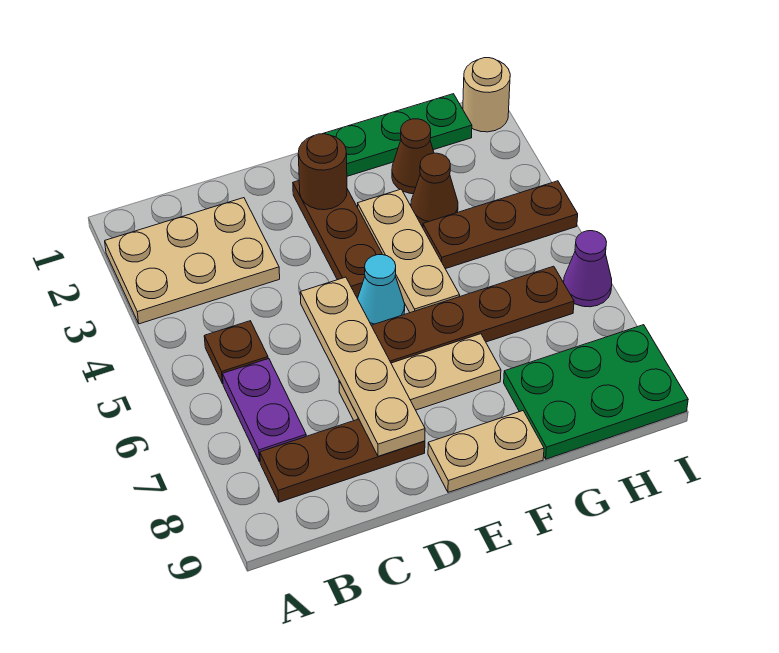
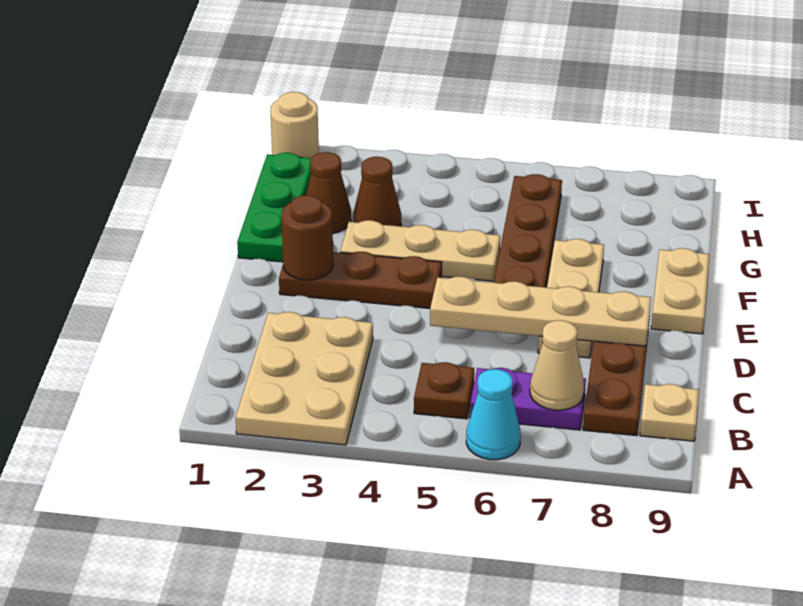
none -> tan cone B7 level 2
none -> tan plate B9 level 1
cyan cone E5 level 1 -> cyan cone A6 level 1
brown plate G4:I4 level 1 -> none
green plate G8:I9 level 1 -> none
purple cone I6 level 1 -> none

